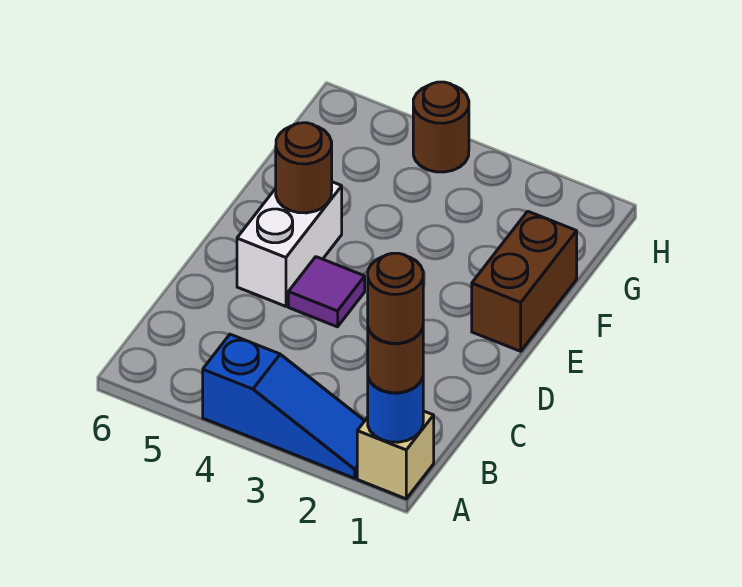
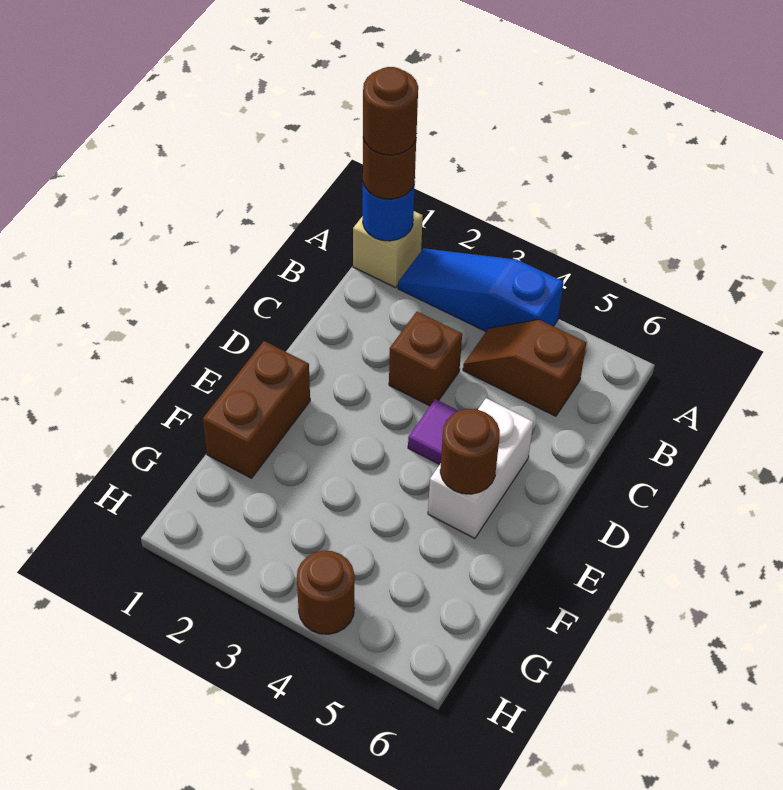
none -> brown slope B4:B5 level 1 top 5
none -> brown brick C3 level 1

